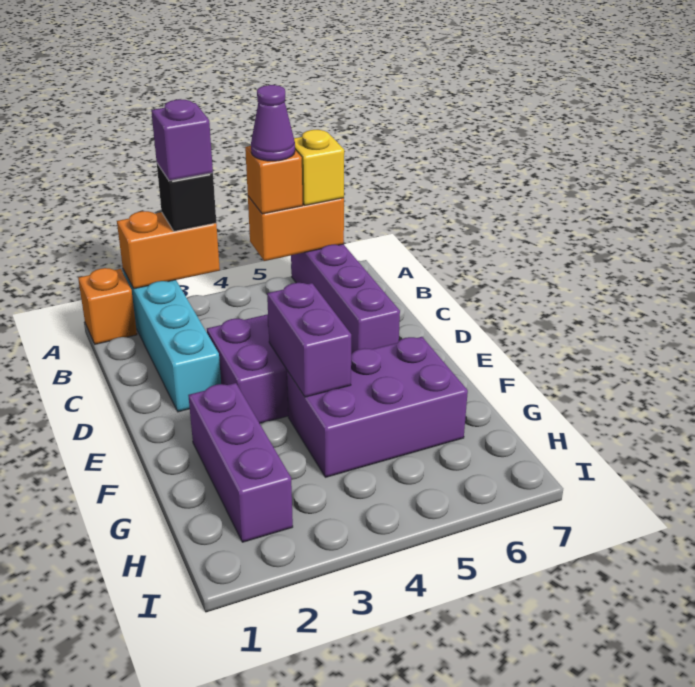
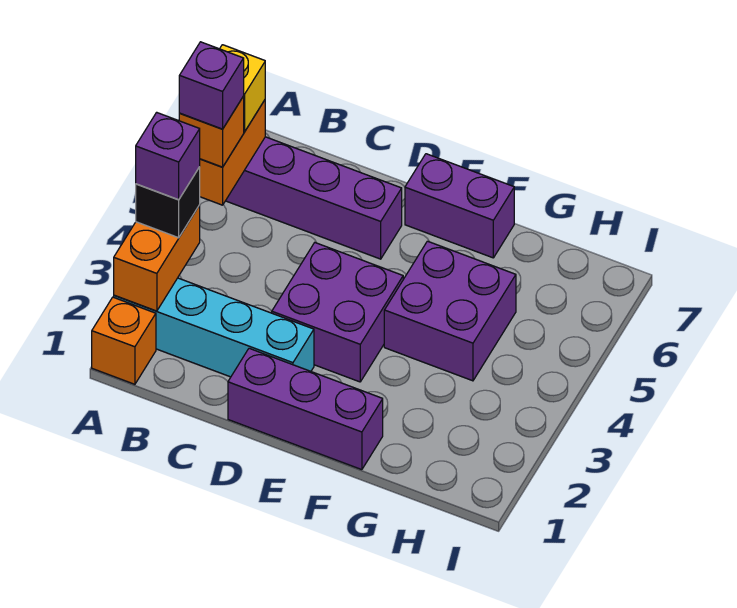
purple cone A5 level 4 -> purple brick A5 level 4
purple brick E4:F4 level 2 -> purple brick E7:F7 level 1
purple brick F2:H2 level 1 -> purple brick D1:F1 level 1
purple brick F4:G6 level 1 -> purple brick F4:G5 level 1

